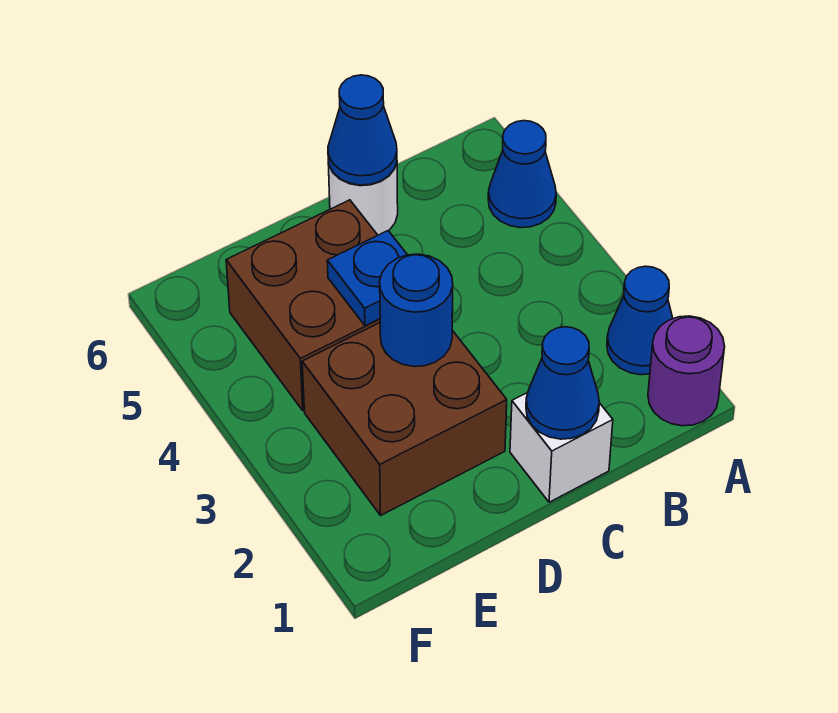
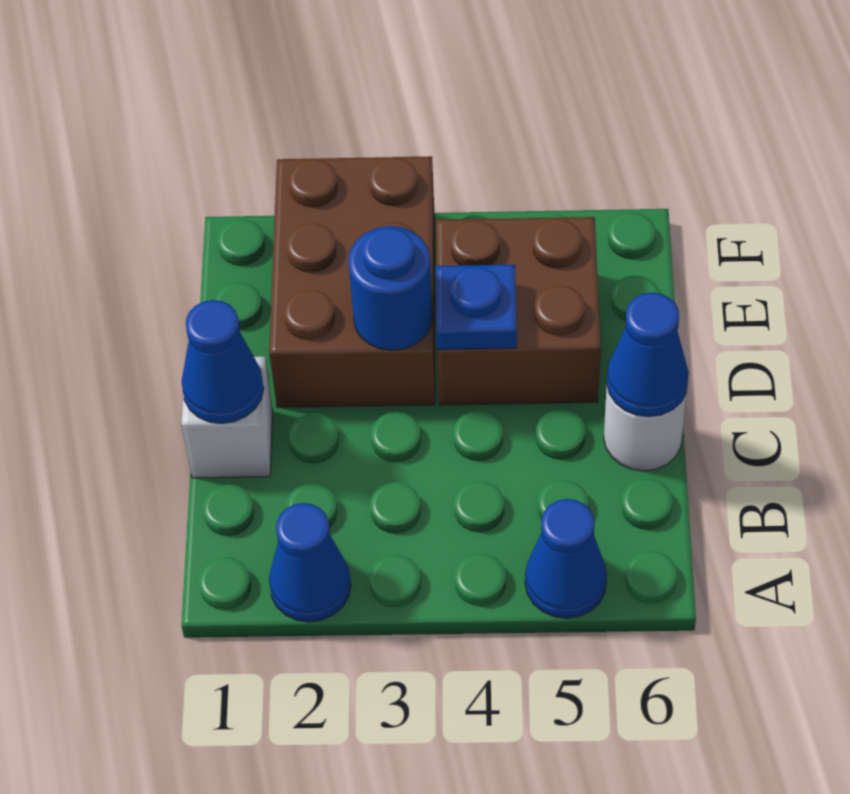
purple round brick A1 level 1 -> none
brown brick D2:E3 level 1 -> brown brick D2:F3 level 1

